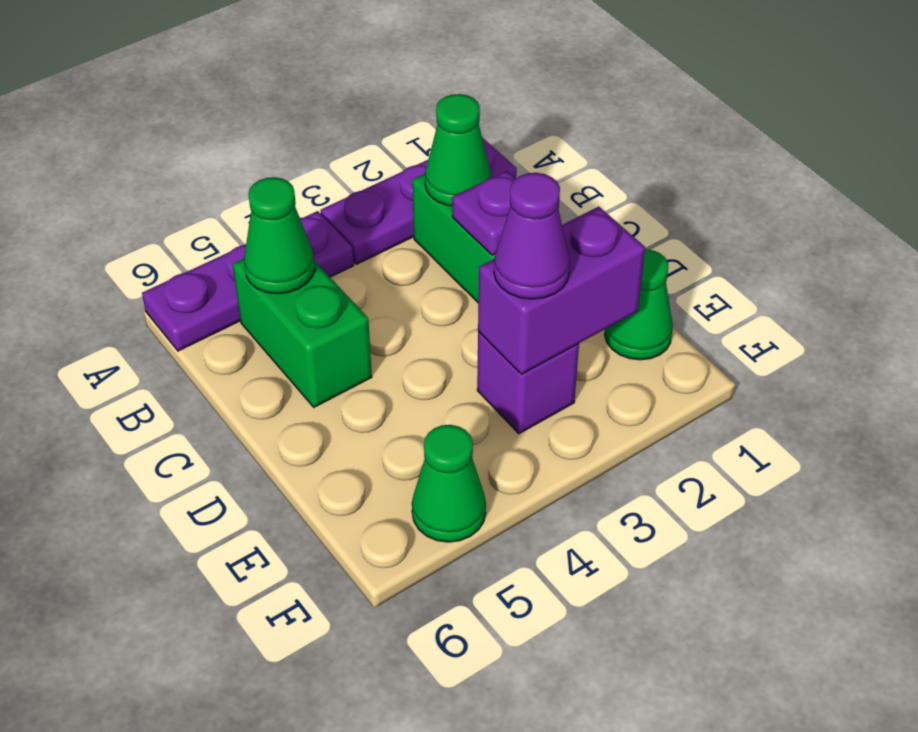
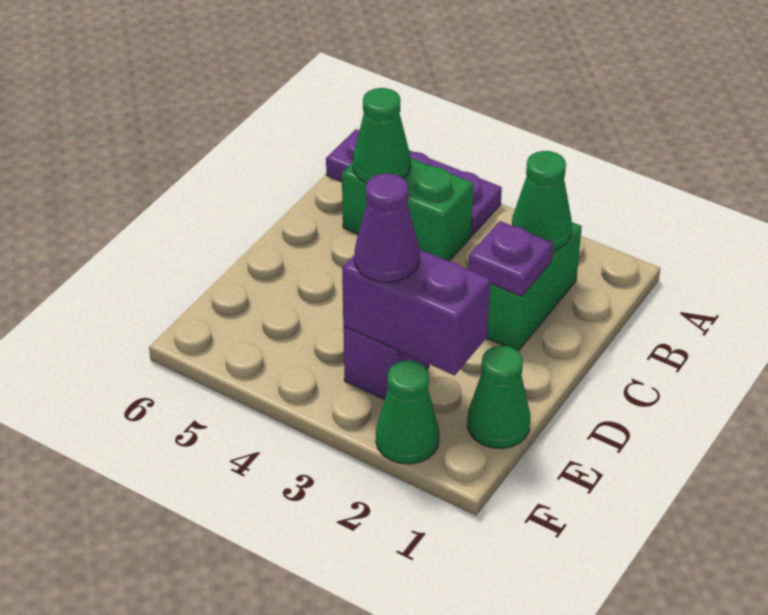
purple plate A1:A3 level 1 -> none
green brick B5:C5 level 1 -> green brick B4:B5 level 1
green cone F5 level 1 -> green cone F2 level 1

